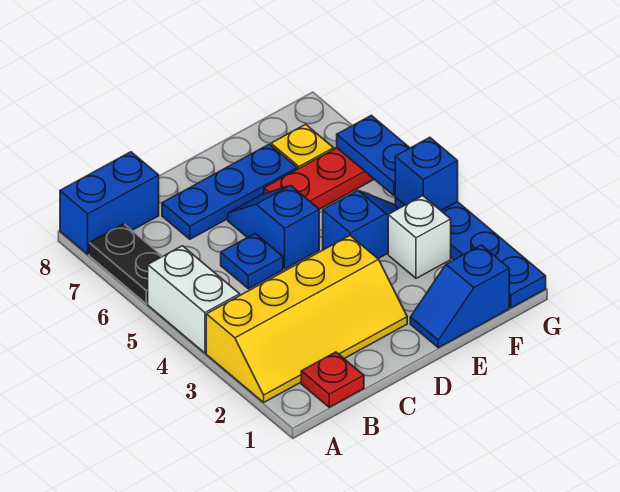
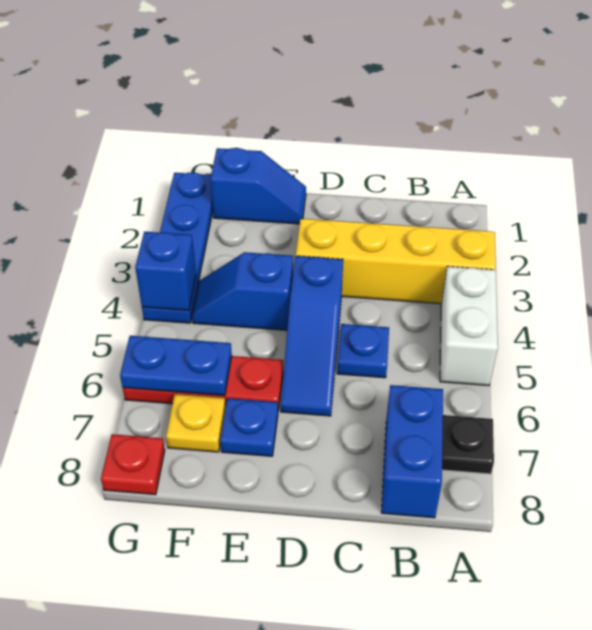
black plate A6:A7 level 1 -> black plate A7 level 1
blue brick A8:B8 level 1 -> blue brick B7:B8 level 1
red plate B1 level 1 -> red plate G8 level 1
blue plate C7:E7 level 1 -> blue plate E7 level 1
blue slope D5:D6 level 1 top 5 -> blue slope D4:D6 level 1 top 4
white brick F3 level 1 -> none
blue plate G5:G6 level 2 -> blue plate F6:G6 level 2

